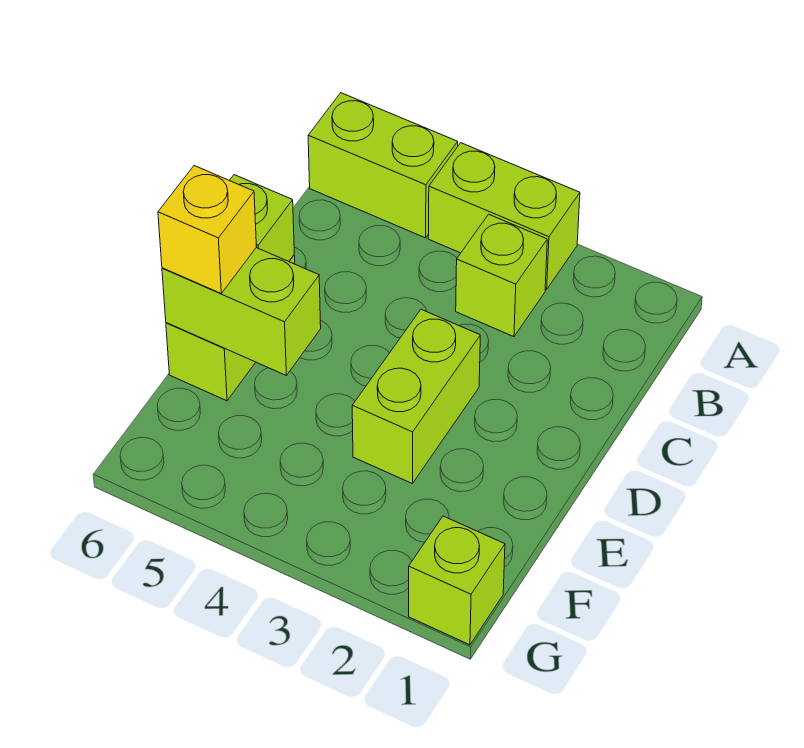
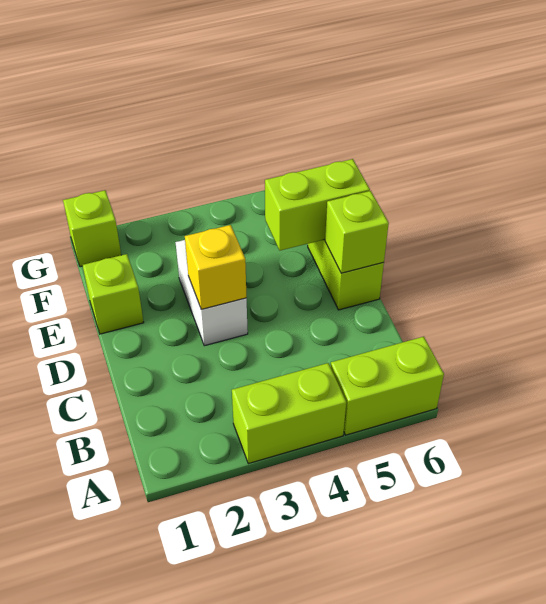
lime brick B3 level 1 -> lime brick E1 level 1
lime brick D3:E3 level 1 -> white brick D3:E3 level 1
yellow brick E6 level 3 -> yellow brick D3 level 2

